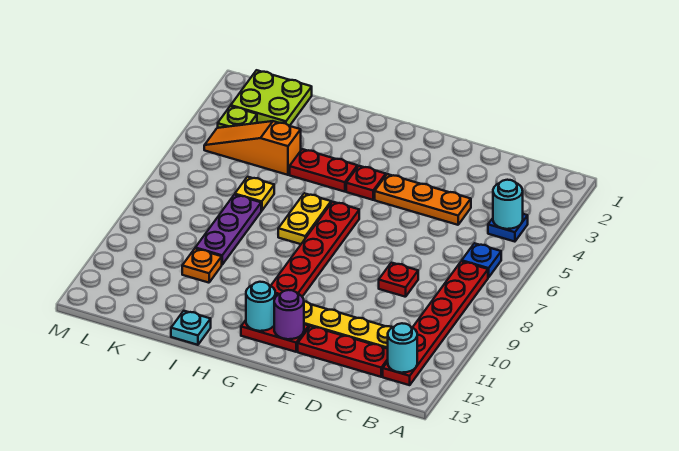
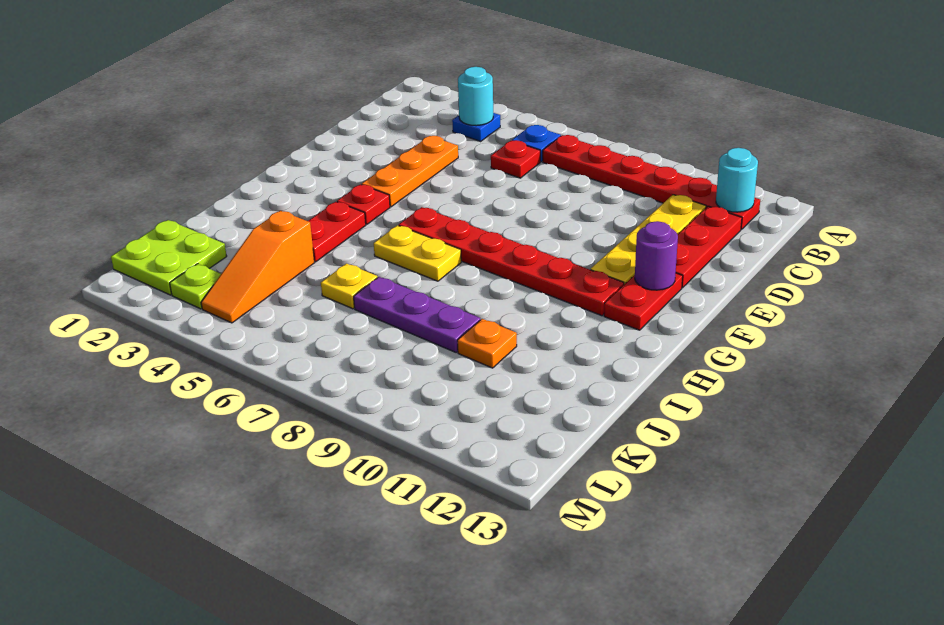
red plate D8 level 1 -> red plate C6 level 1
cyan round brick G12 level 2 -> none
cyan plate I13 level 1 -> none

